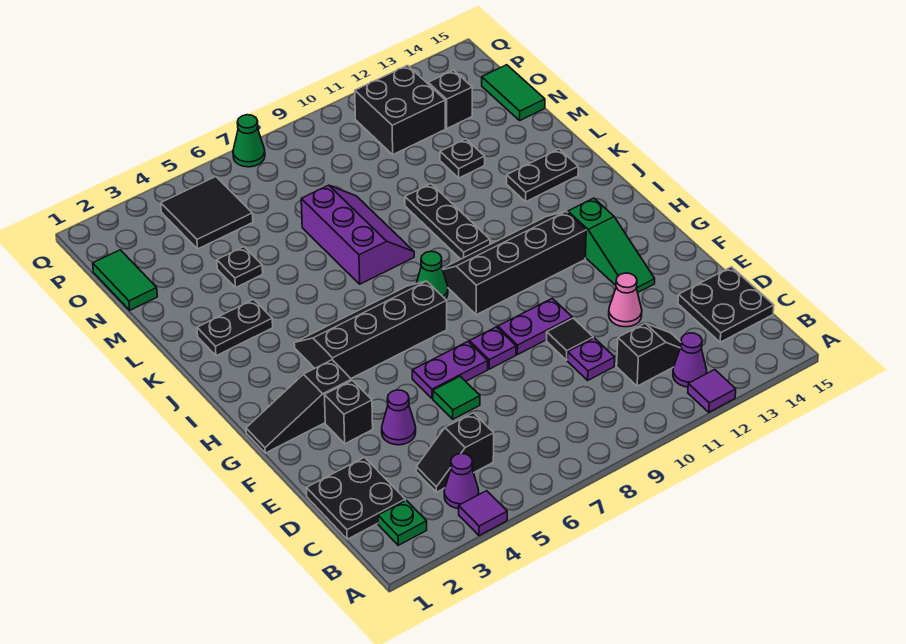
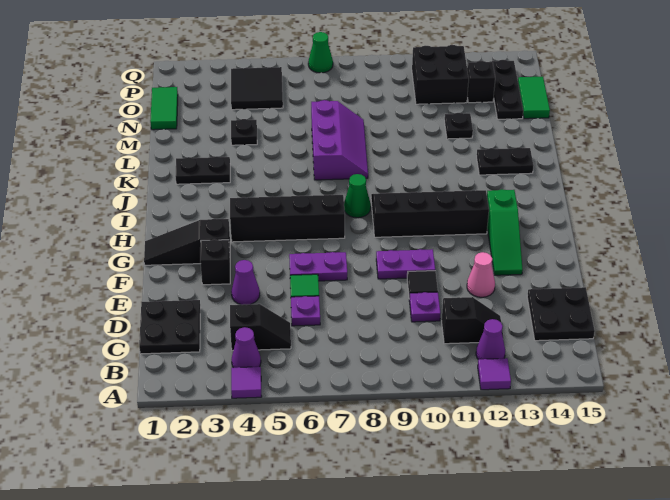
green plate B2 level 1 -> none
black slope C4:C5 level 1 top 5 -> black slope C4:C5 level 1 top 4
purple plate F8 level 1 -> purple plate D6 level 1
black plate J10:L10 level 1 -> black plate N14:P14 level 1

